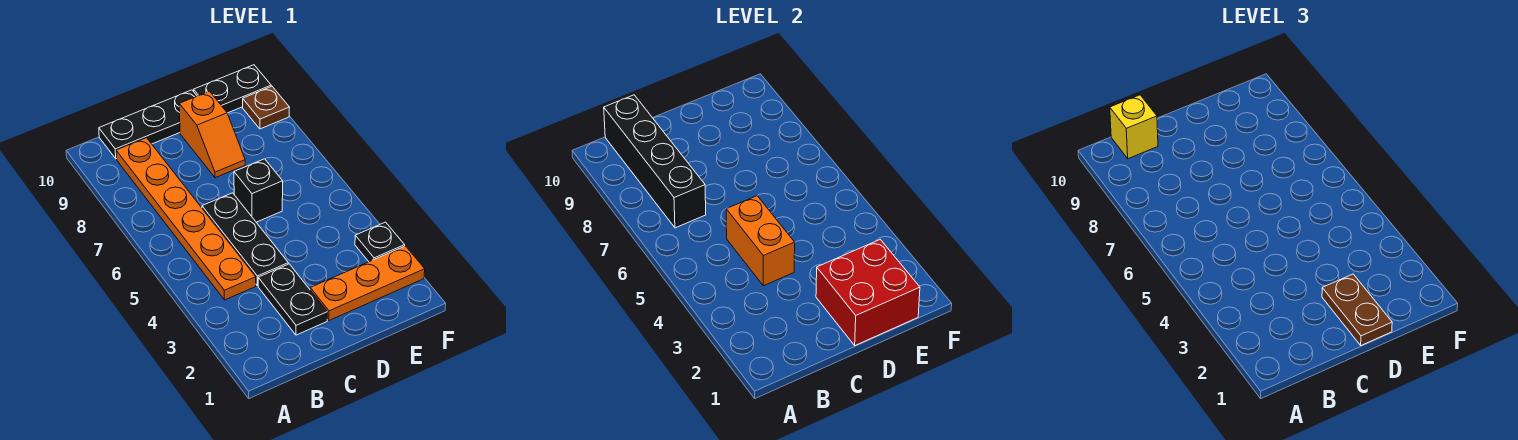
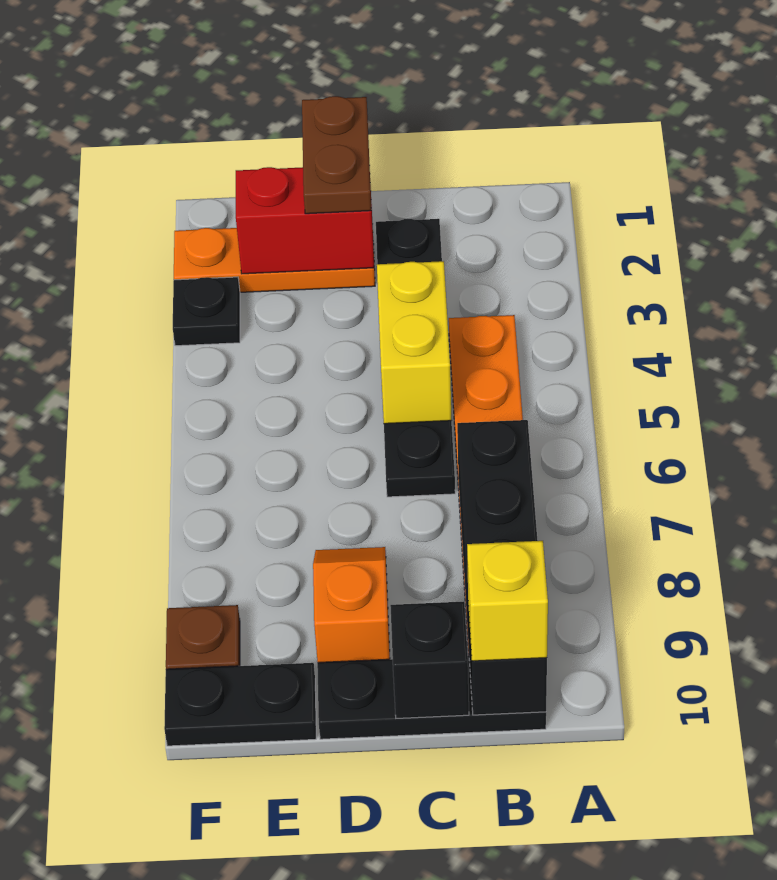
orange brick C4:C5 level 2 -> yellow brick C4:C5 level 2
red brick D1:E2 level 2 -> red brick D2:E2 level 2
black brick D6 level 1 -> black brick C10 level 2

